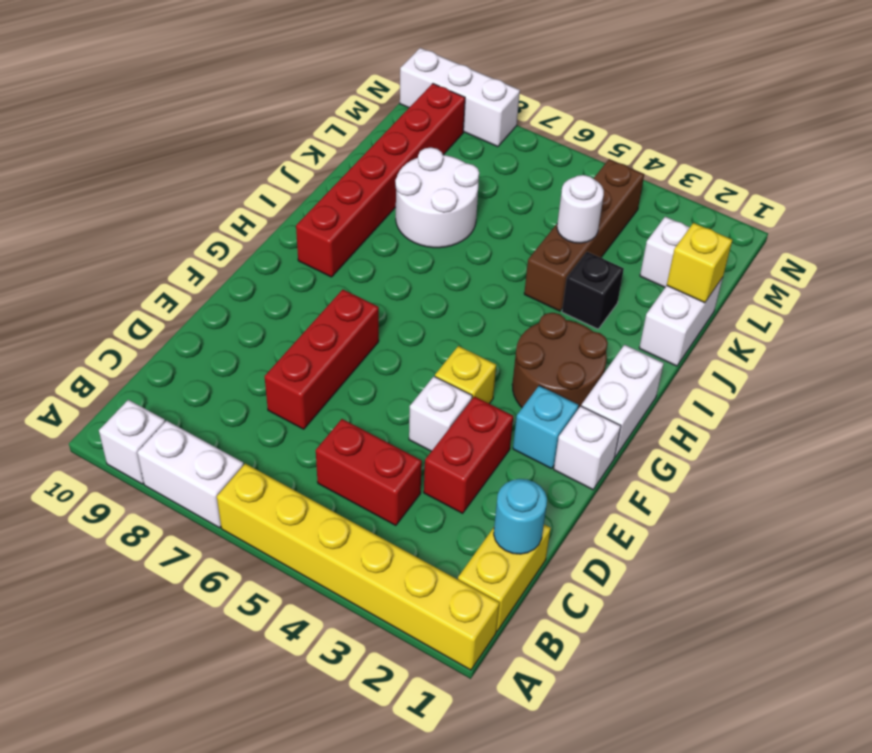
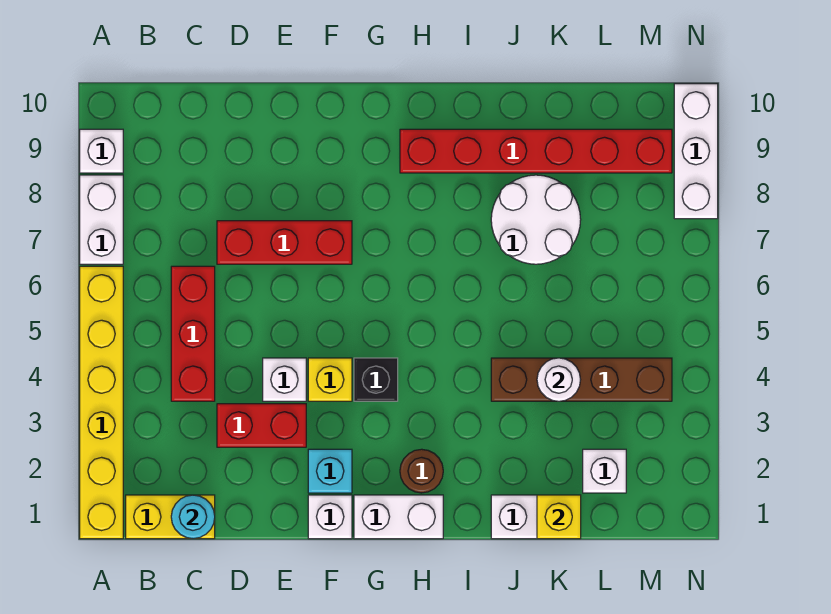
red brick C4:C5 level 1 -> red brick C4:C6 level 1
brown round brick G2:H3 level 1 -> brown round brick H2 level 1
black brick J3 level 1 -> black brick G4 level 1

